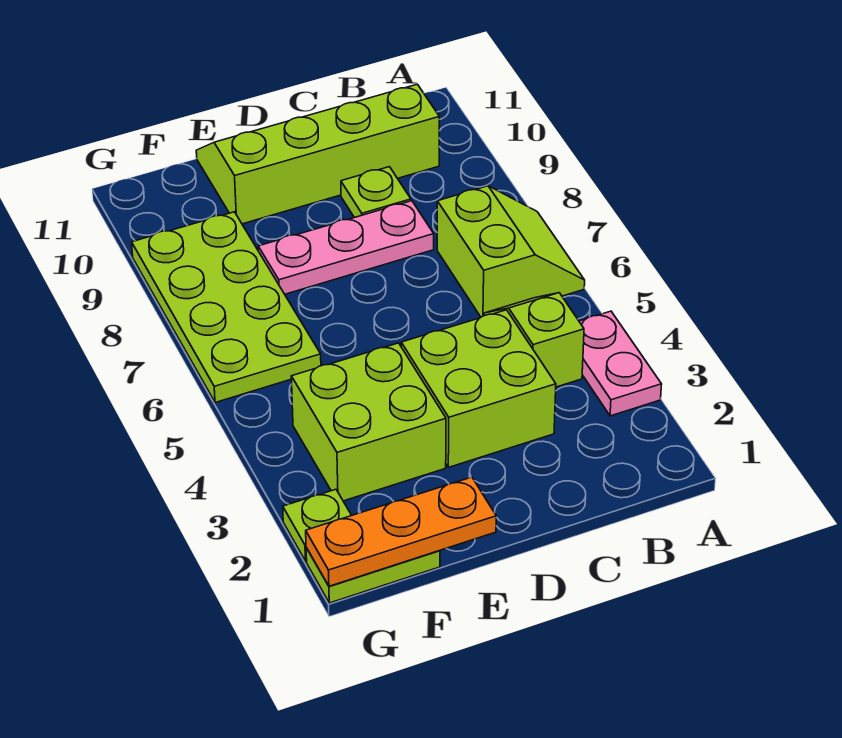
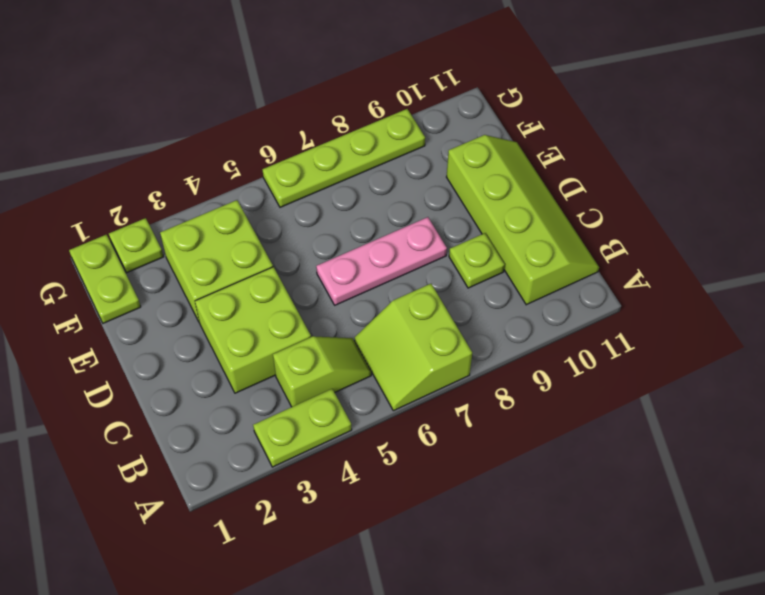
pink plate A3:A4 level 1 -> lime plate A3:A4 level 1
lime slope A6:B7 level 1 top B -> lime slope A6:B7 level 1 top 7
pink plate C8:E8 level 1 -> pink plate D6:D8 level 1
orange plate E1:G1 level 2 -> none
lime plate F6:G9 level 1 -> lime plate G6:G9 level 1

